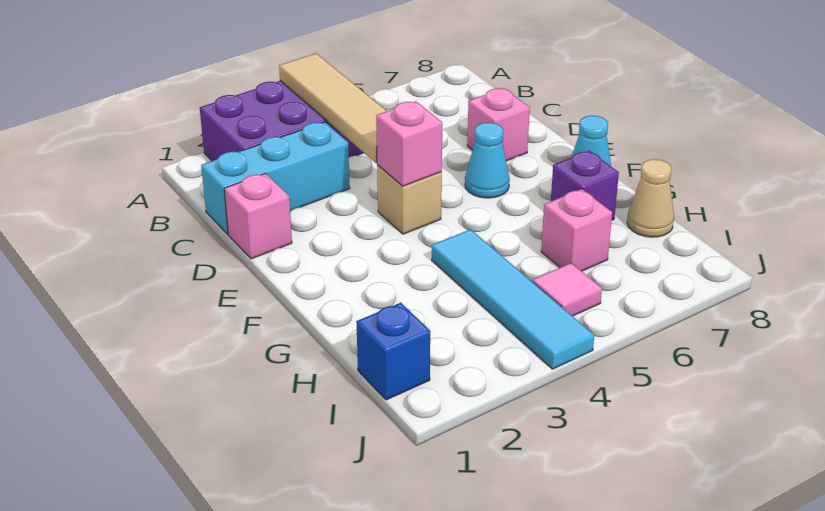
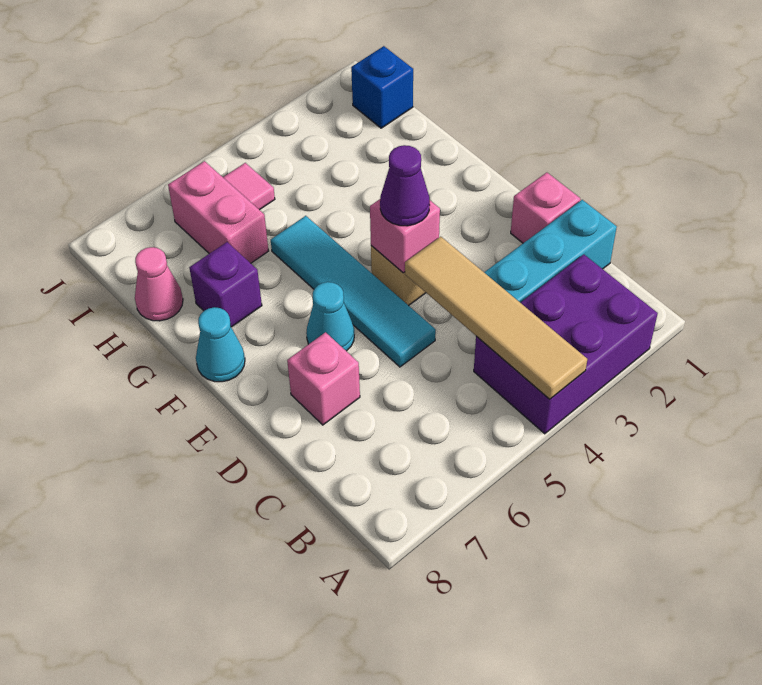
none -> purple cone E4 level 3
cyan tile G4:J4 level 1 -> cyan tile D5:G5 level 1
pink brick H6 level 1 -> pink brick H6:I6 level 1
tan cone H8 level 1 -> pink cone H8 level 1

